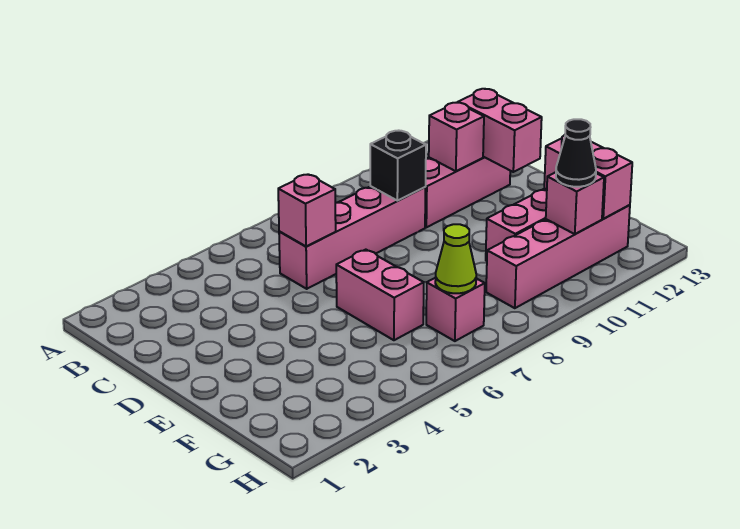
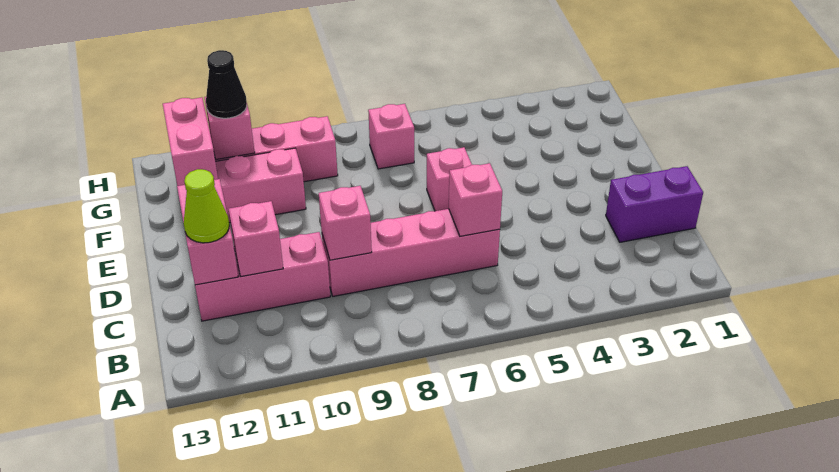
none -> purple brick C1:C2 level 1
black brick C9 level 2 -> pink brick C9 level 2
pink brick E6:F6 level 1 -> pink brick E6 level 1
lime cone G7 level 2 -> lime cone C12 level 3

